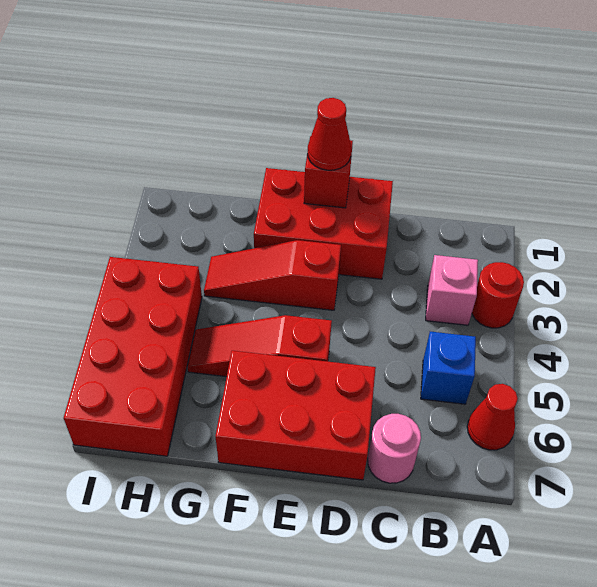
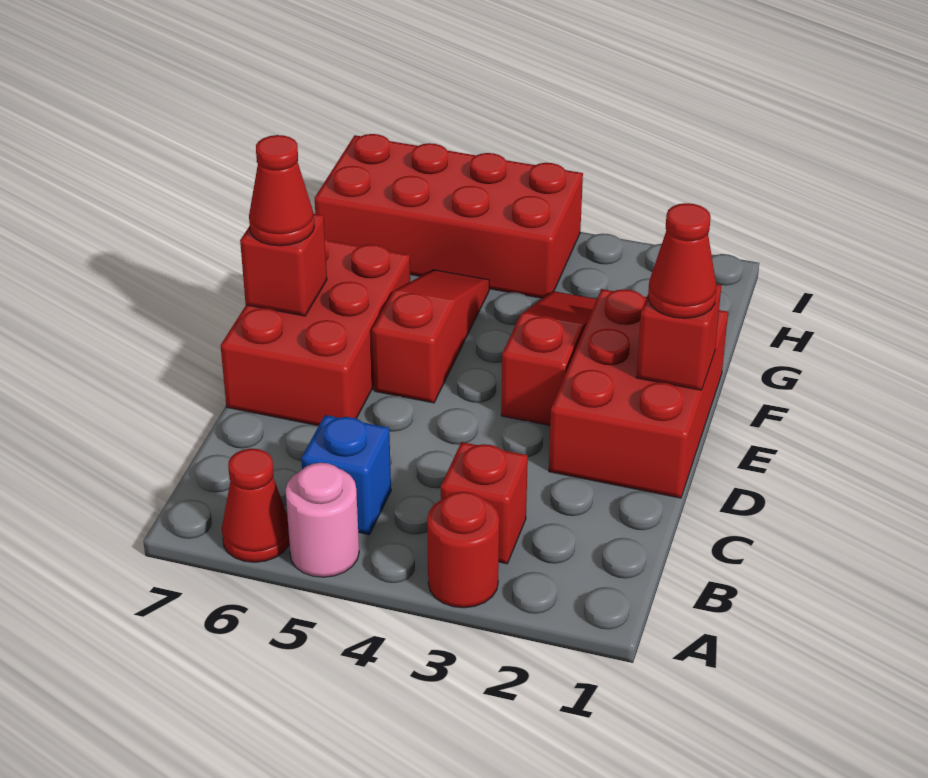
pink brick B3 level 1 -> red brick B3 level 1
pink round brick C7 level 1 -> pink round brick A5 level 1
none -> red brick E7 level 2
none -> red cone E7 level 3

